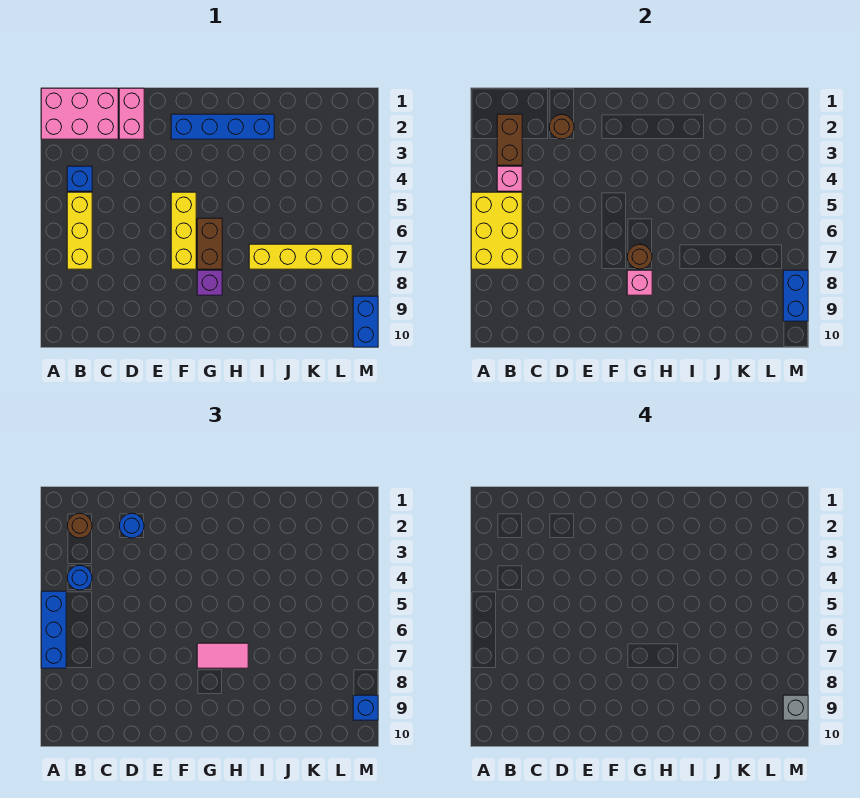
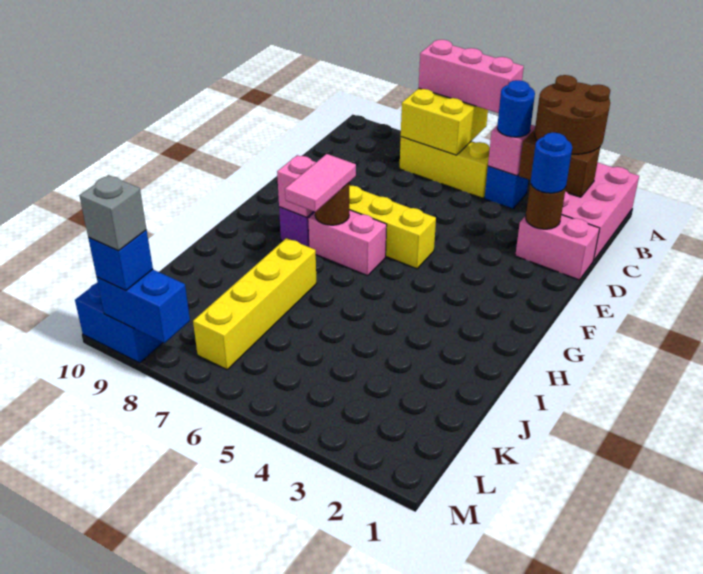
yellow brick A5:B7 level 2 -> yellow brick A6:B7 level 2
blue brick A5:A7 level 3 -> pink brick A5:A7 level 3
brown round brick B2 level 3 -> brown round brick A2:B3 level 3
blue brick F2:I2 level 1 -> none
brown brick G6:G7 level 1 -> pink brick G6:G7 level 1

